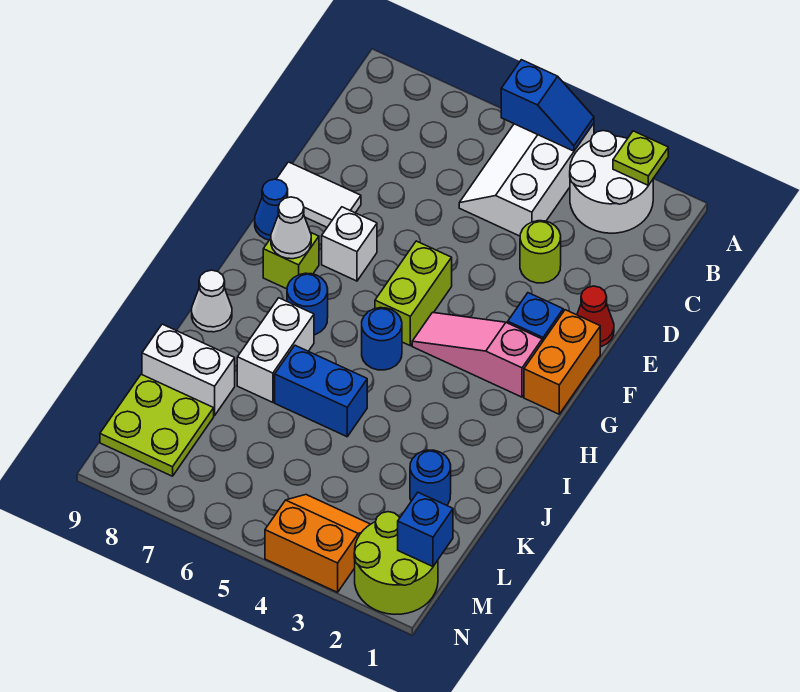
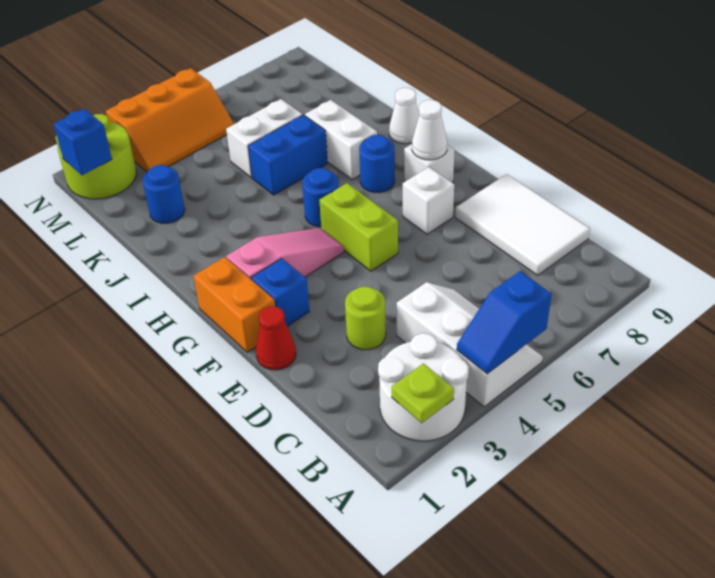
white tile E8:E9 level 1 -> white tile C8:E9 level 1
blue cone F9 level 1 -> none
lime brick G8 level 1 -> white brick G8 level 1
white brick K8:K9 level 1 -> white brick K5:K6 level 1
lime plate L8:M9 level 1 -> none
orange slope M3:N4 level 1 top N -> orange slope M3:N5 level 1 top N

